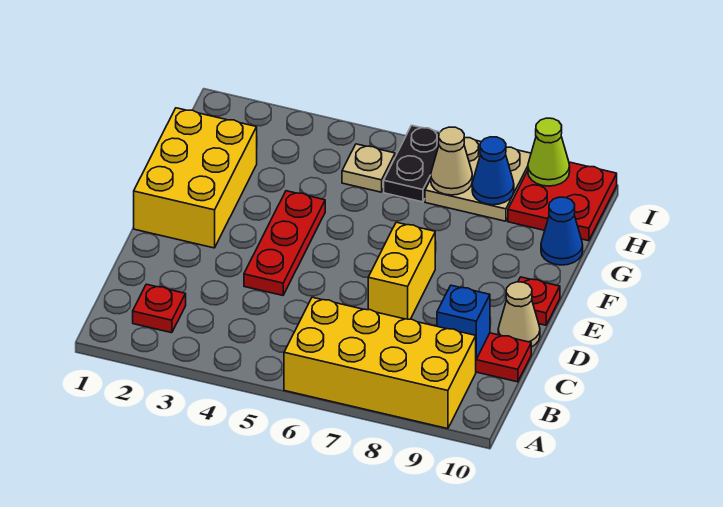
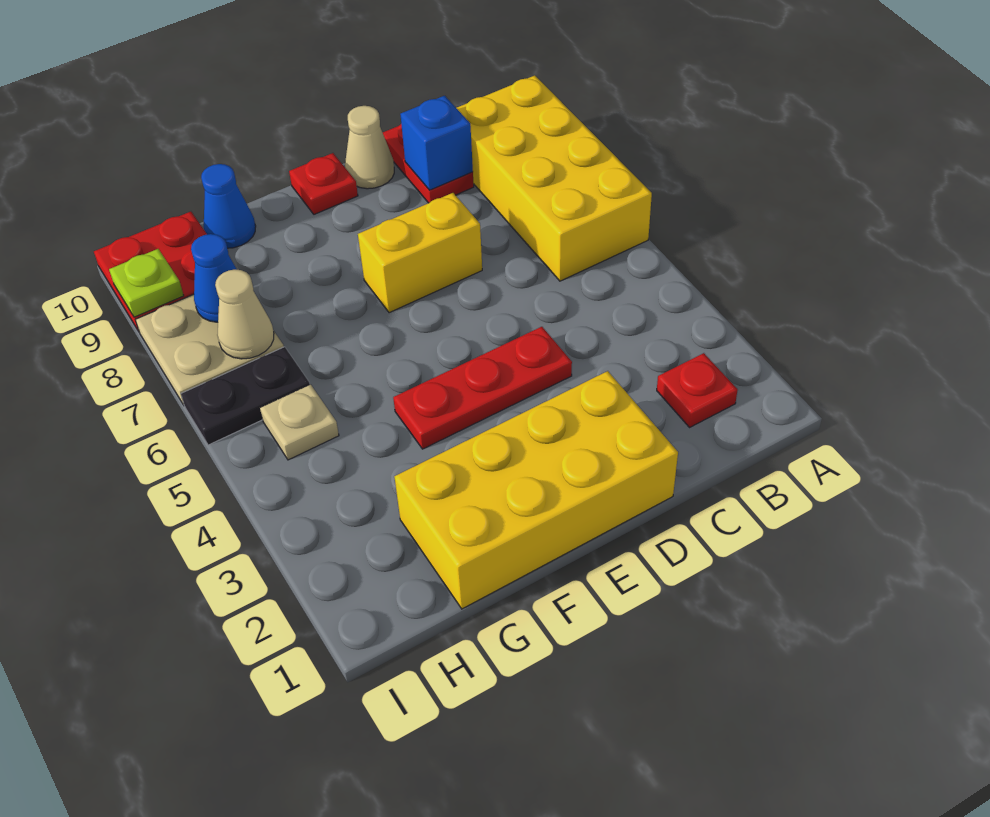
yellow brick E1:G2 level 1 -> yellow brick D1:G2 level 1
lime cone I9 level 2 -> lime plate I9 level 2

